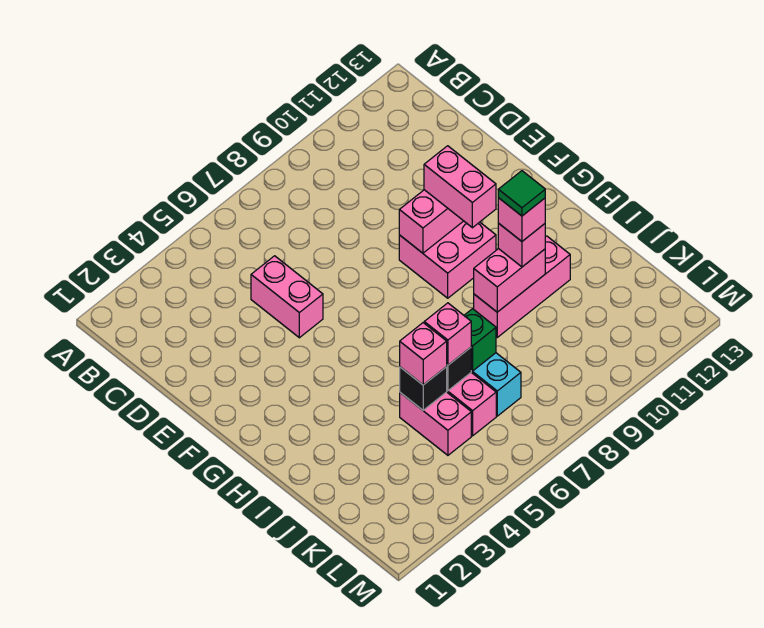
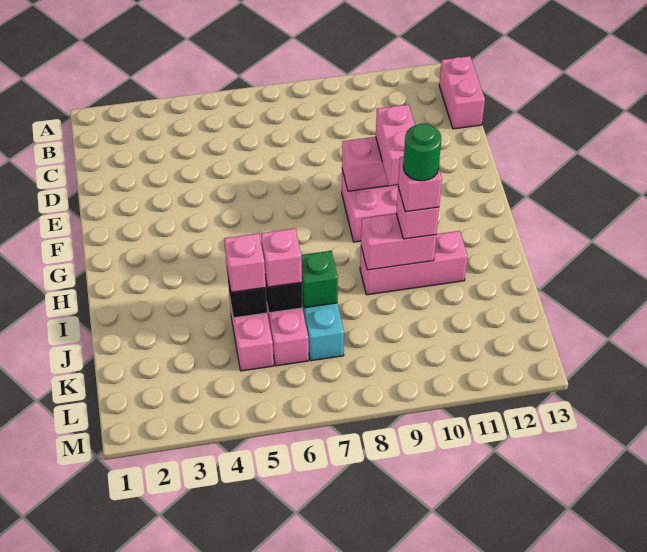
pink brick D5:E5 level 1 -> pink brick B13:C13 level 1
green tile I10 level 5 -> green round brick I10 level 5

